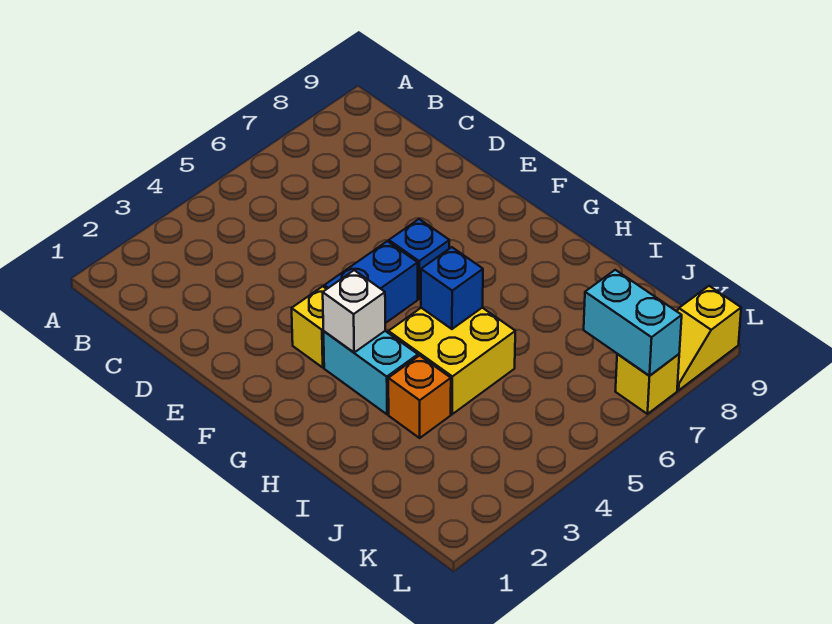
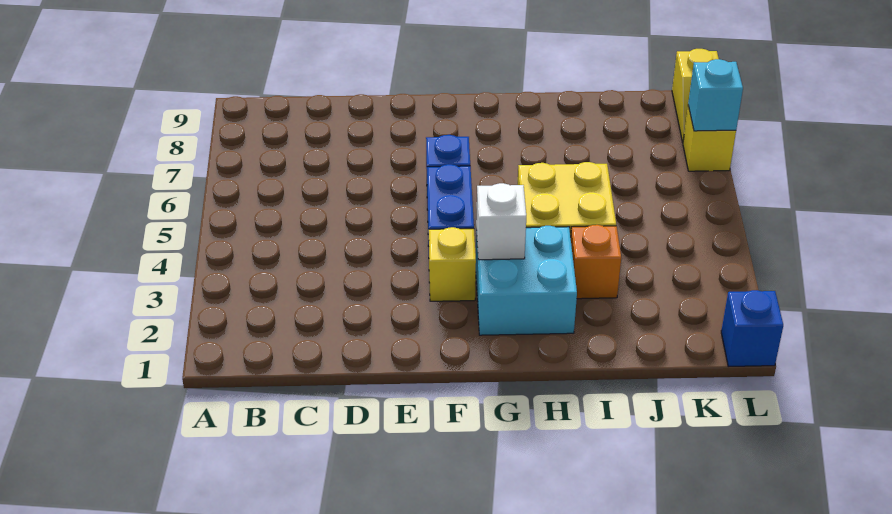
cyan brick G3:H3 level 1 -> cyan brick G2:H3 level 1
blue brick H5 level 2 -> blue brick L1 level 1
cyan brick K7:L7 level 2 -> cyan brick L7 level 2

